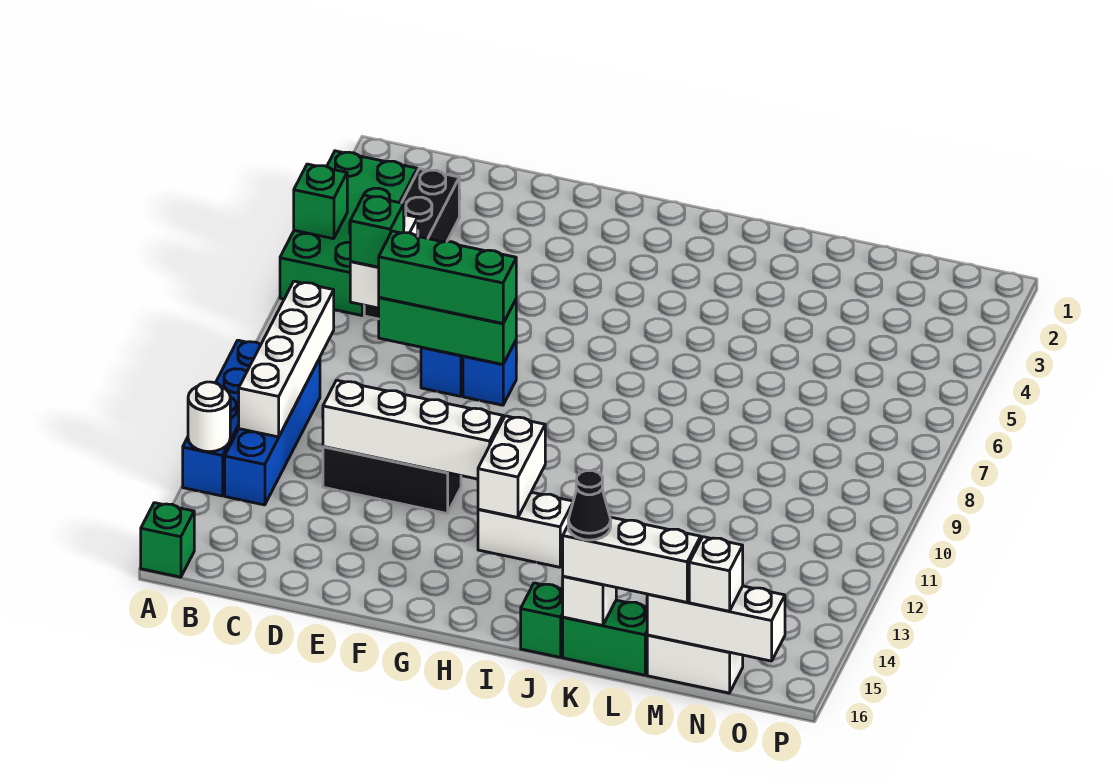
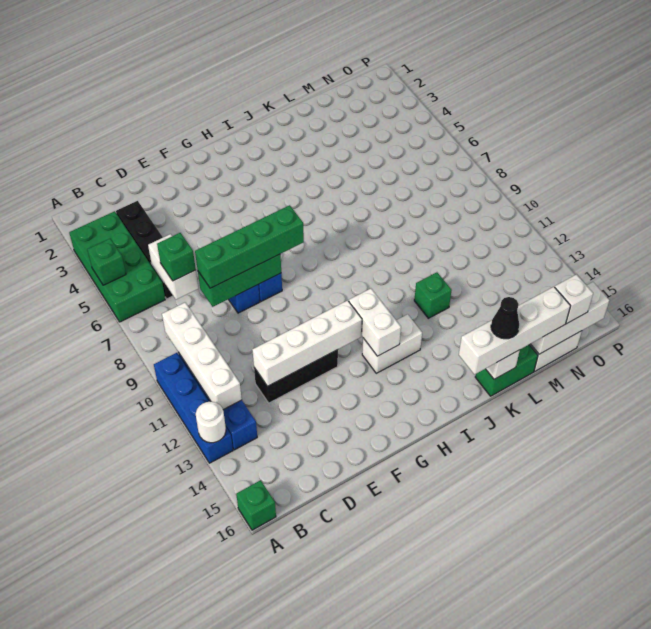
green brick D8:F8 level 3 -> green brick D8:G8 level 3
green brick J16 level 1 -> green brick K12 level 1
white brick K16:M16 level 3 -> white brick J16:M16 level 3

